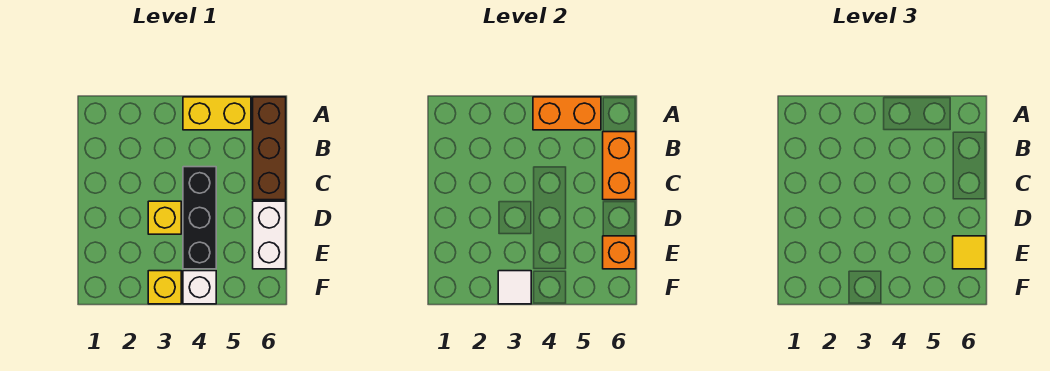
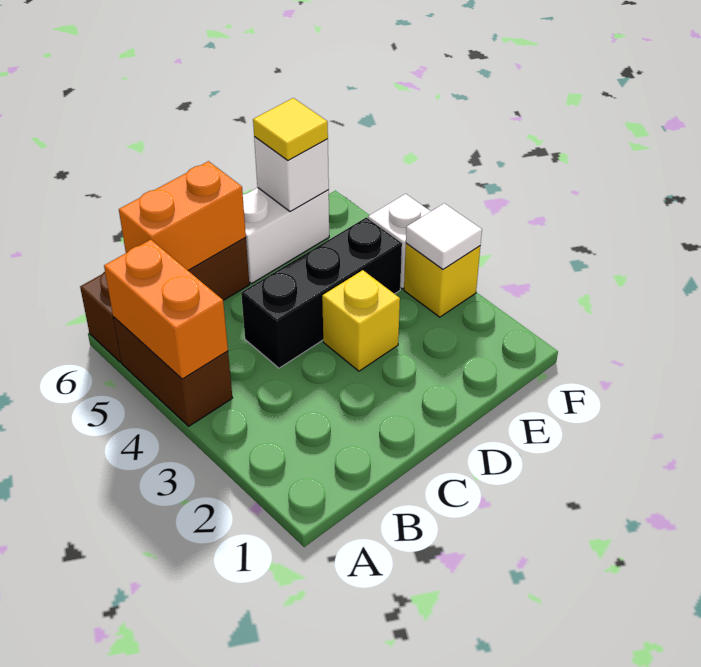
yellow brick A4:A5 level 1 -> brown brick A4:A5 level 1
orange brick E6 level 2 -> white brick E6 level 2

